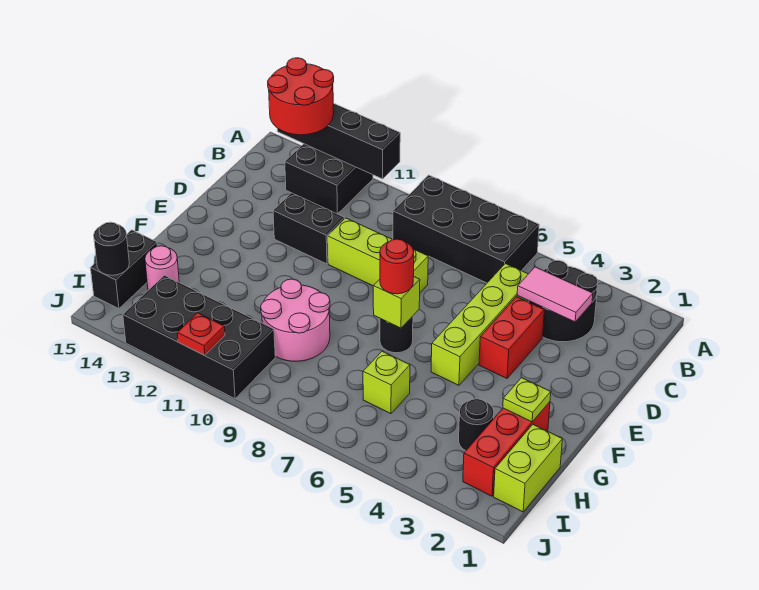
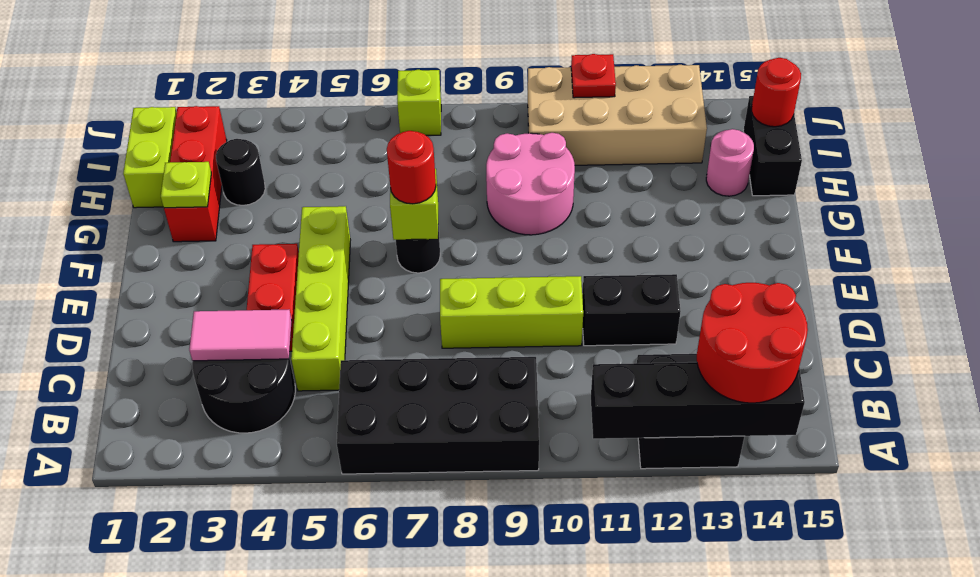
lime brick H6 level 1 -> lime brick J7 level 1
black brick I10:J13 level 1 -> tan brick I10:J13 level 1
black round brick I15 level 2 -> red round brick I15 level 2

